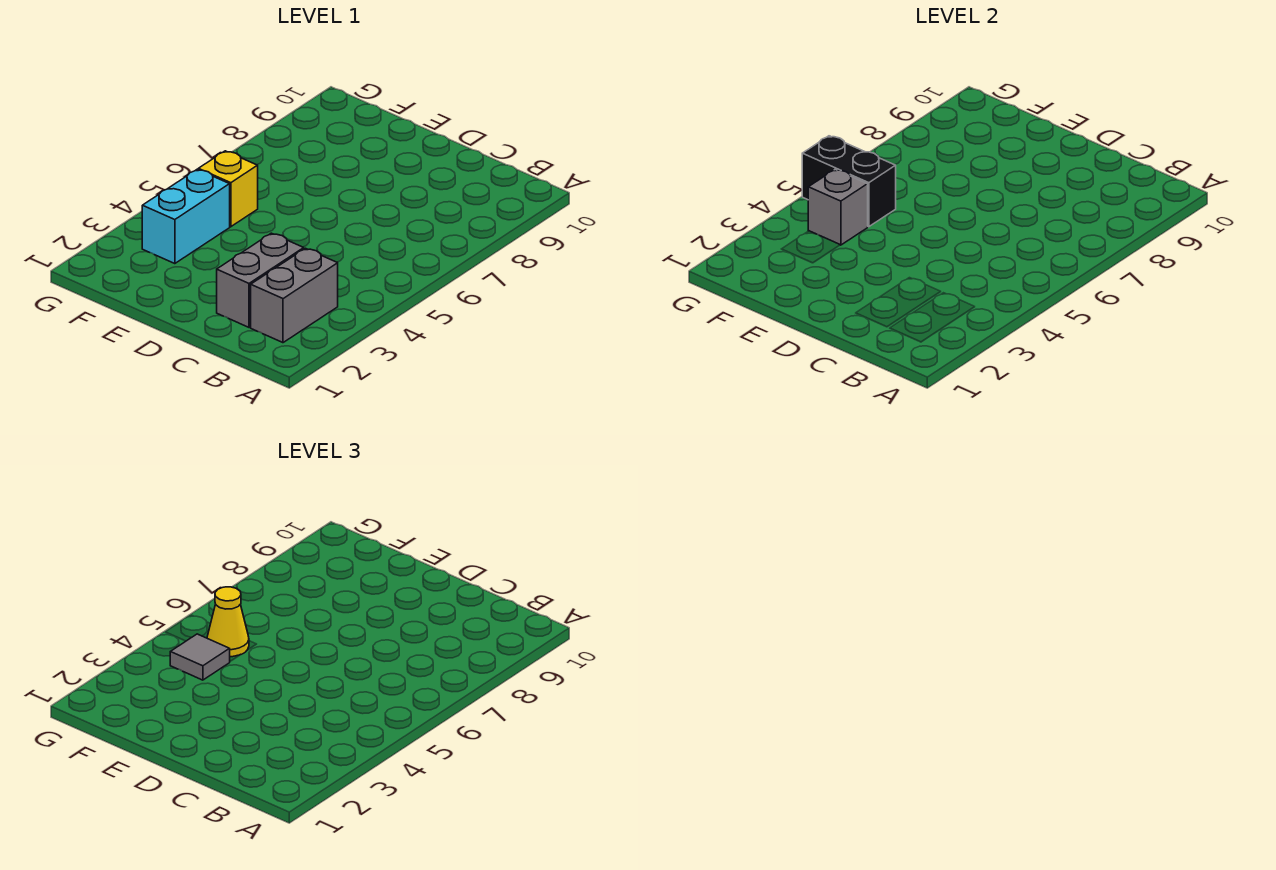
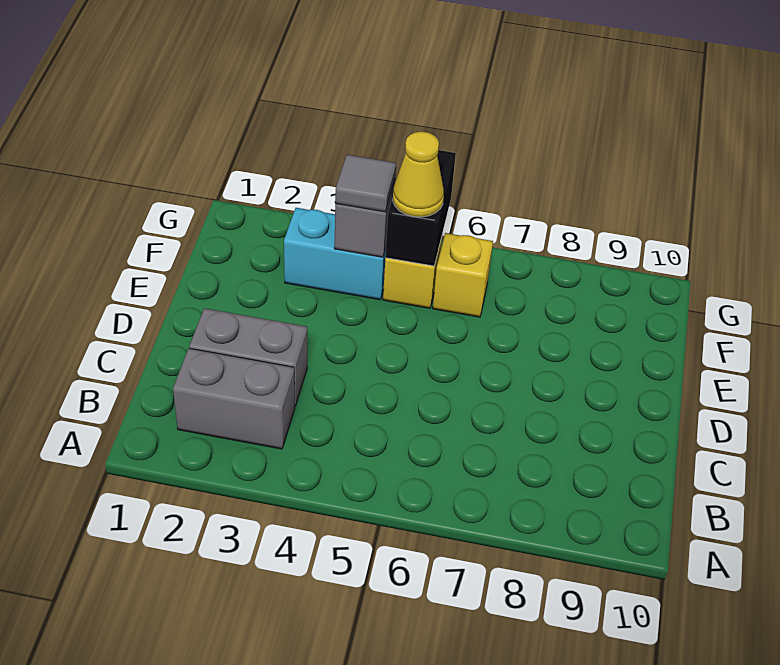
none -> yellow brick F6 level 1

